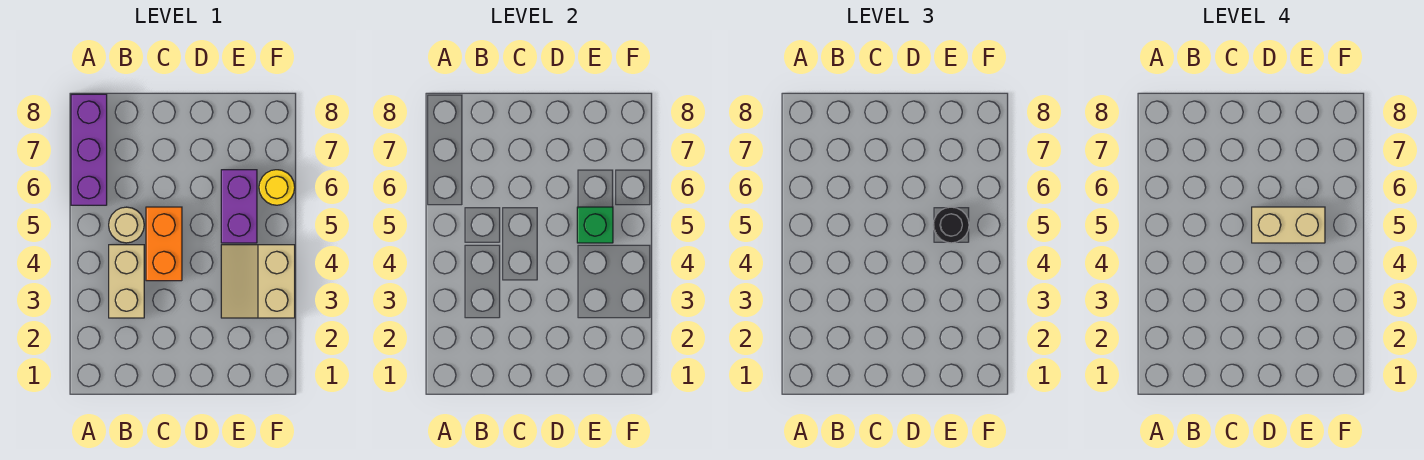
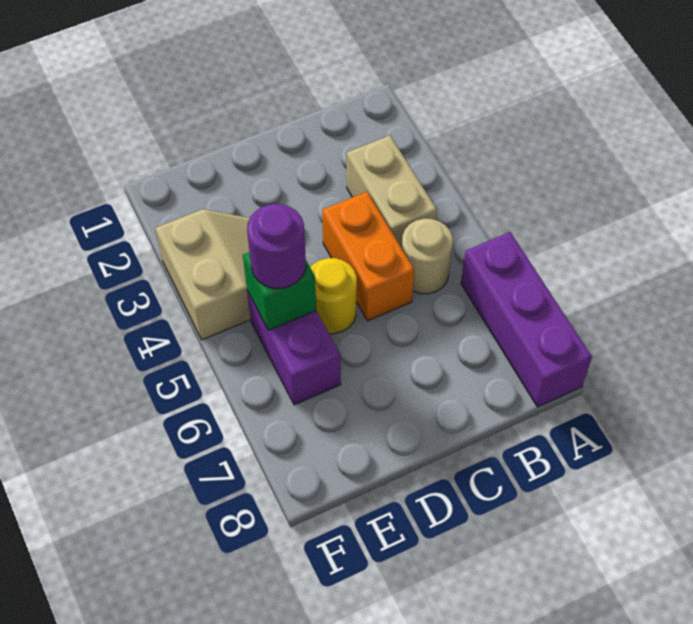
tan brick D5:E5 level 4 -> none
black round brick E5 level 3 -> purple round brick E5 level 3
yellow round brick F6 level 1 -> yellow round brick D5 level 1

